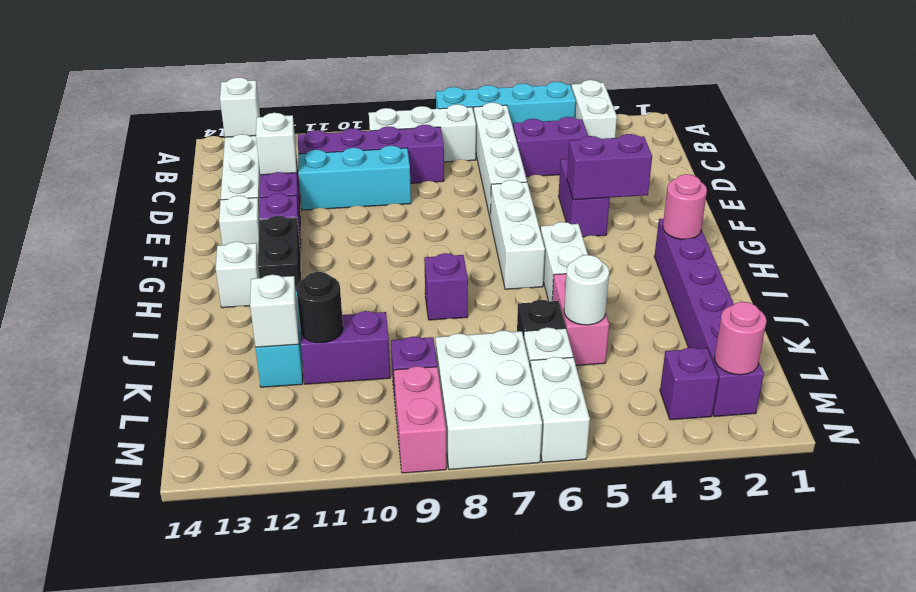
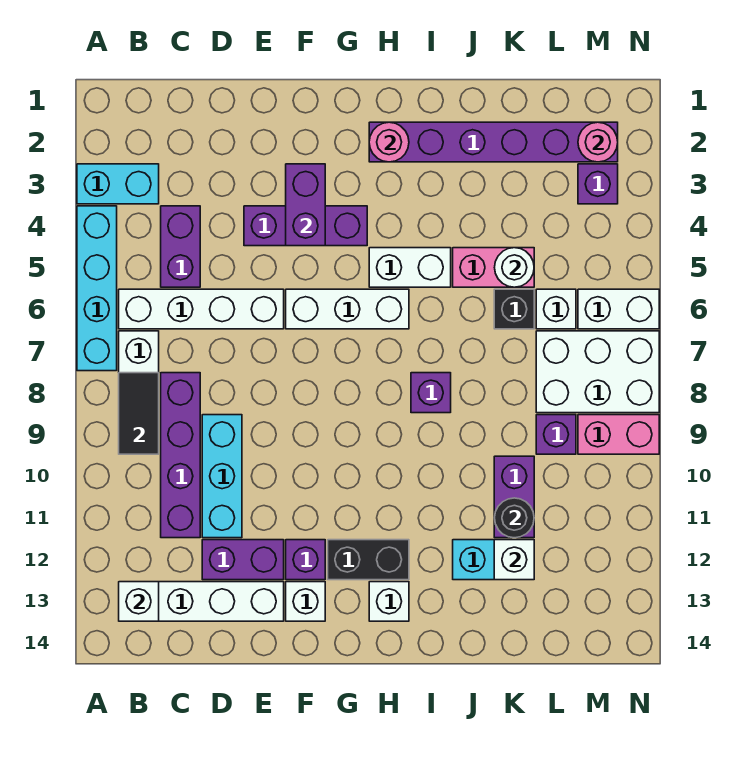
white brick A3:B3 level 1 -> cyan brick A3:B3 level 1
none -> black tile B8:B9 level 2
white brick D12 level 2 -> none
purple brick E4:F4 level 1 -> purple brick E4:G4 level 1

